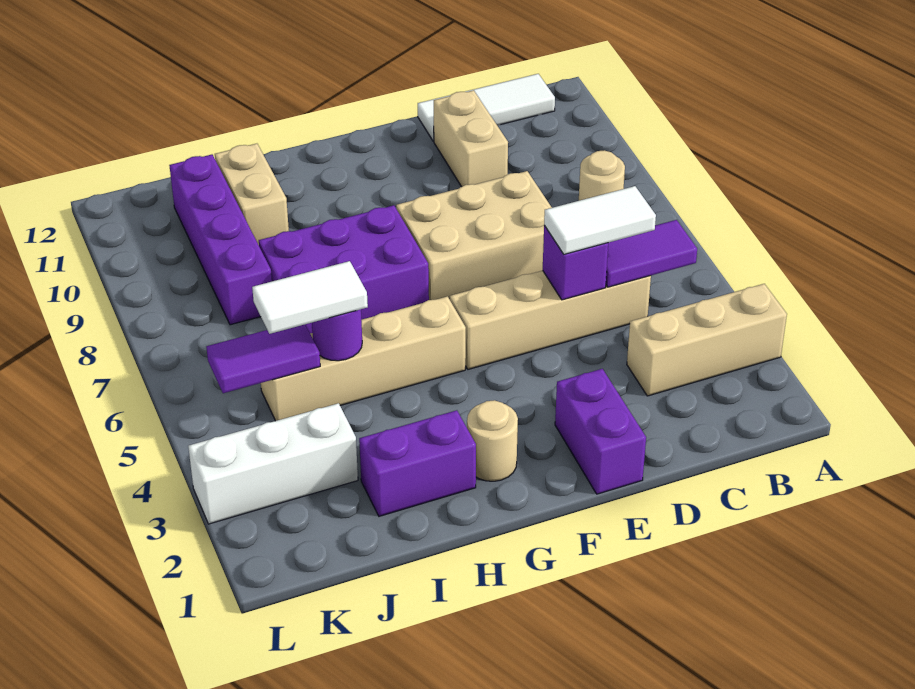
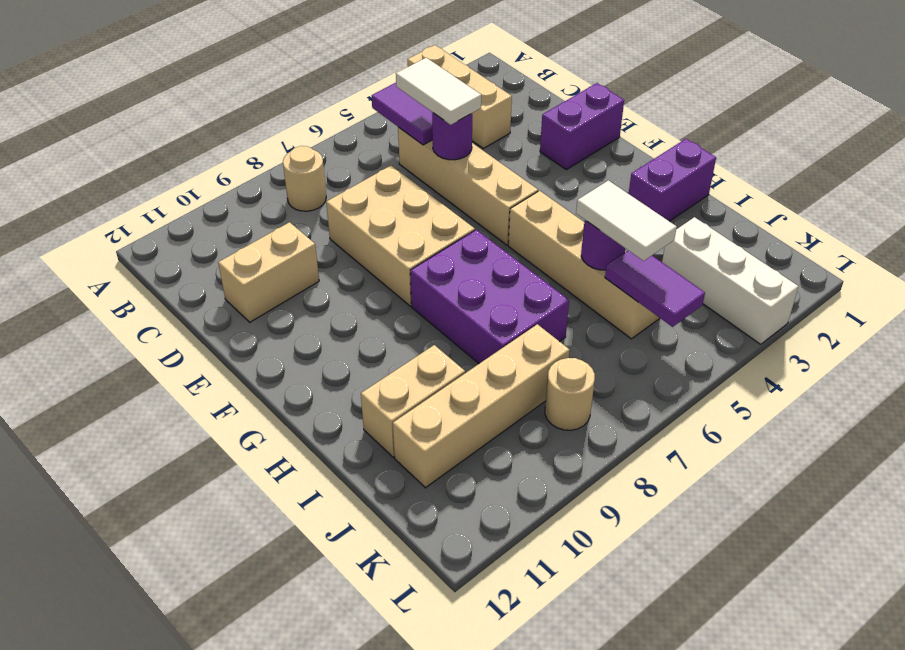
white tile B12:D12 level 1 -> none
purple brick D5 level 2 -> purple round brick D5 level 2
tan round brick G2 level 1 -> tan round brick K8 level 1
purple brick H2:I2 level 1 -> purple brick H1:H2 level 1
purple brick J8:J11 level 1 -> tan brick J8:J11 level 1

